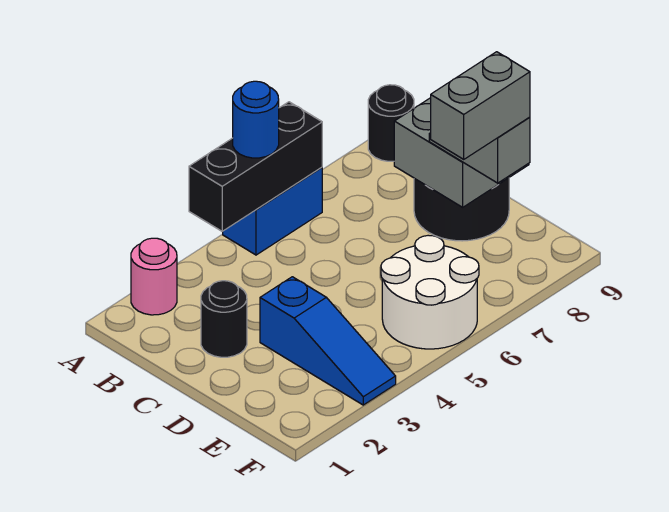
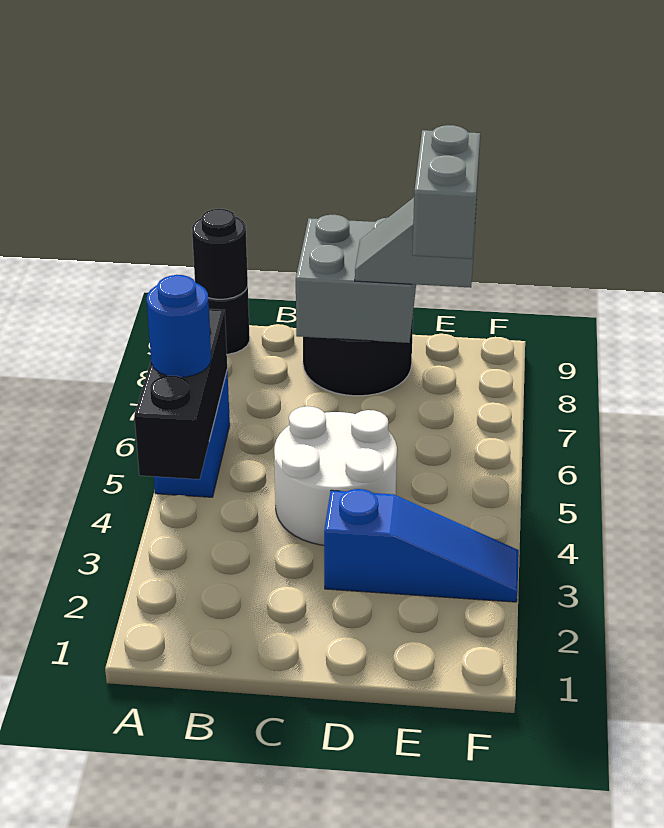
pink round brick A2 level 1 -> none
black round brick C2 level 1 -> black round brick A9 level 2
white round brick E5:F6 level 1 -> white round brick C4:D5 level 1

